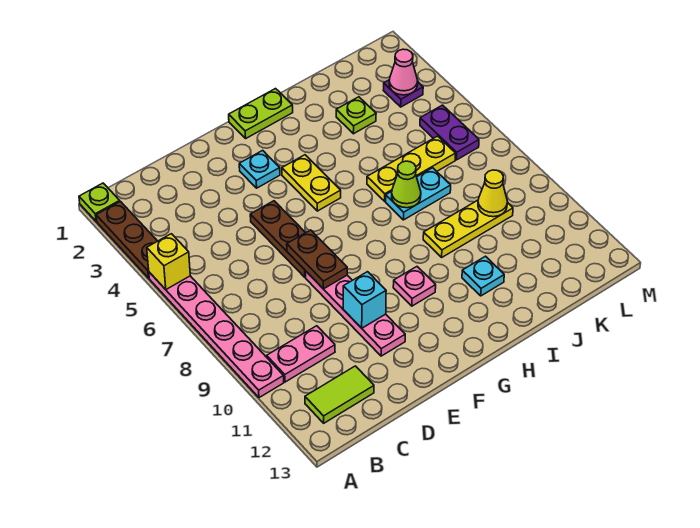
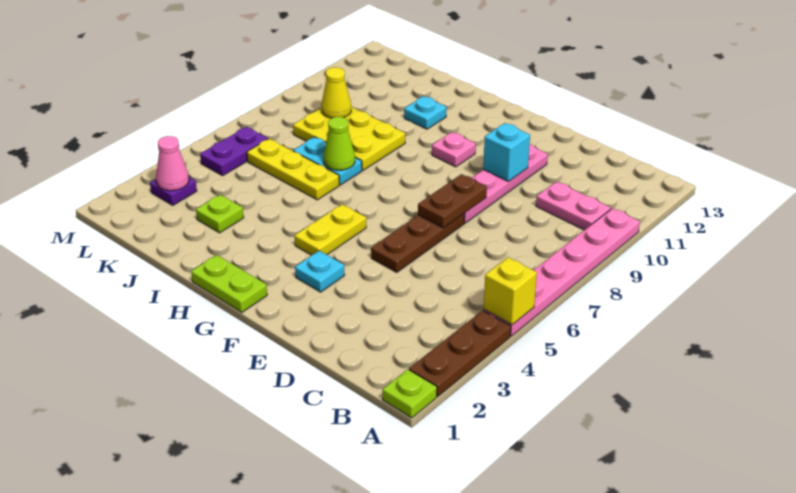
lime tile B12:C12 level 1 -> none
yellow plate I9:K9 level 1 -> yellow plate I8:K9 level 1

